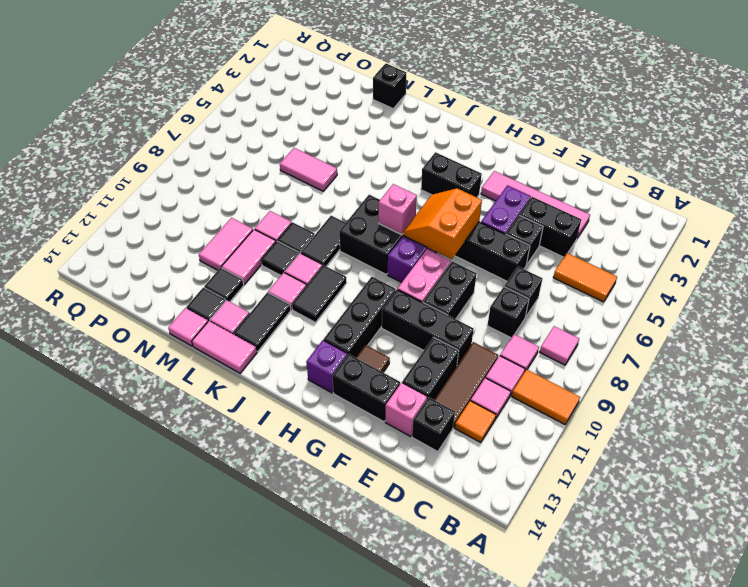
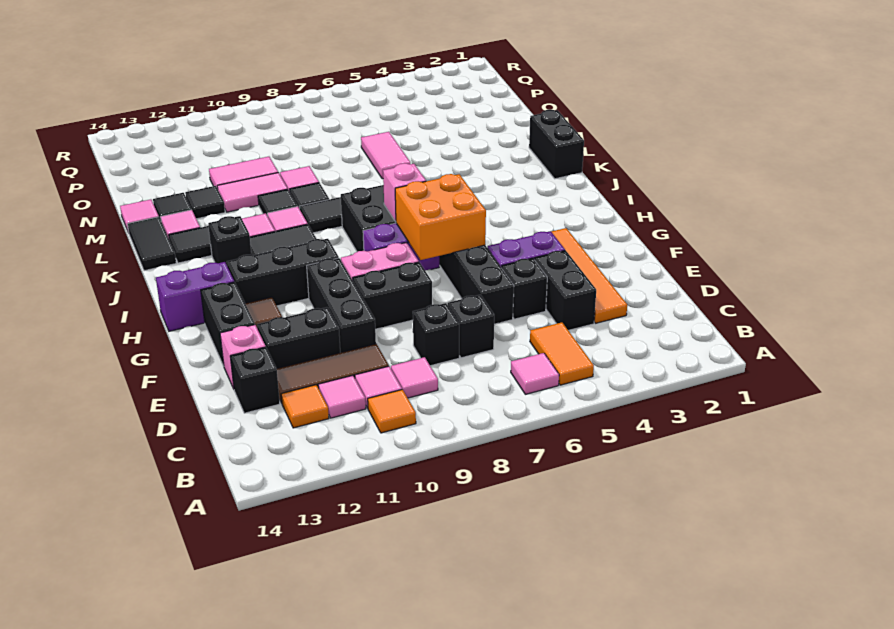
orange tile A10:B10 level 1 -> orange tile B10 level 1
pink tile B8 level 1 -> pink tile B6 level 1
pink tile D3:G3 level 1 -> orange tile D3:G3 level 1
orange slope G6:H7 level 2 top G -> orange brick G6:H7 level 2
black brick H4:I4 level 1 -> black brick K1:L1 level 1
purple brick H13 level 1 -> purple brick H13:H14 level 1
pink tile K14:L14 level 1 -> black tile K14:L14 level 1
black brick M1 level 1 -> black brick J12 level 1

